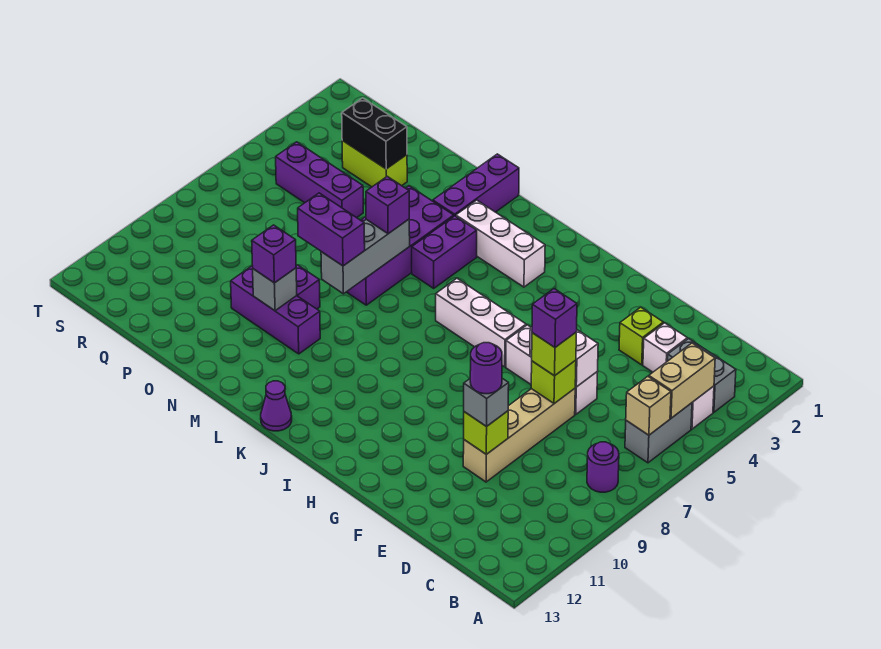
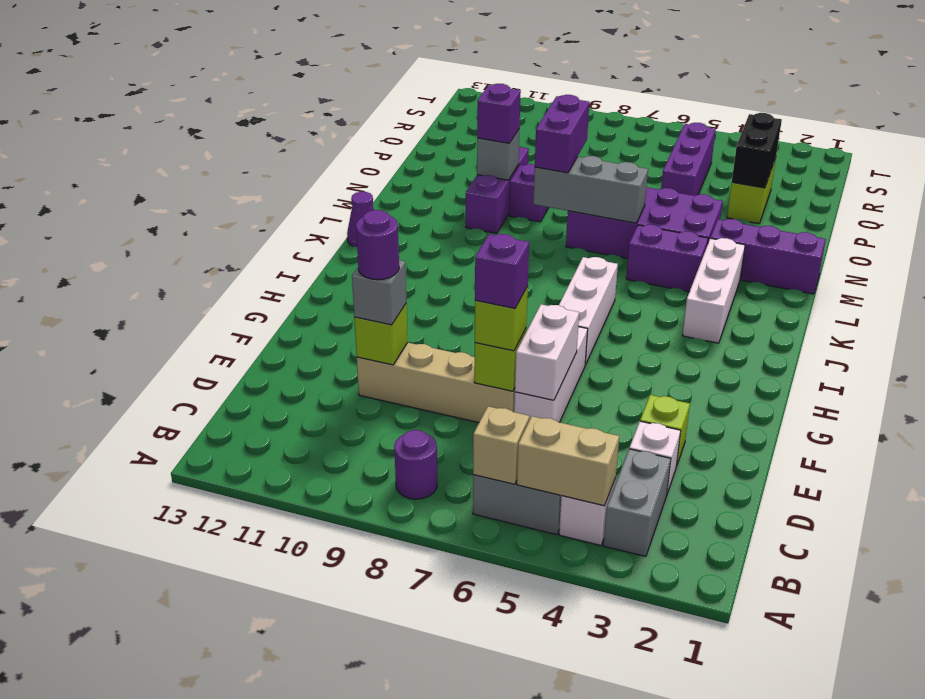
purple brick M6 level 3 -> none

